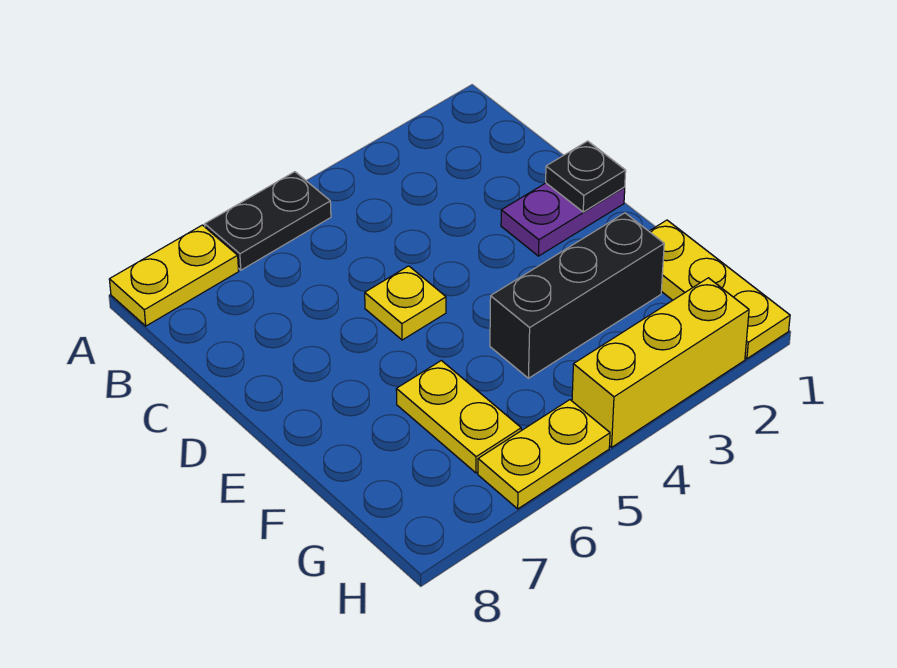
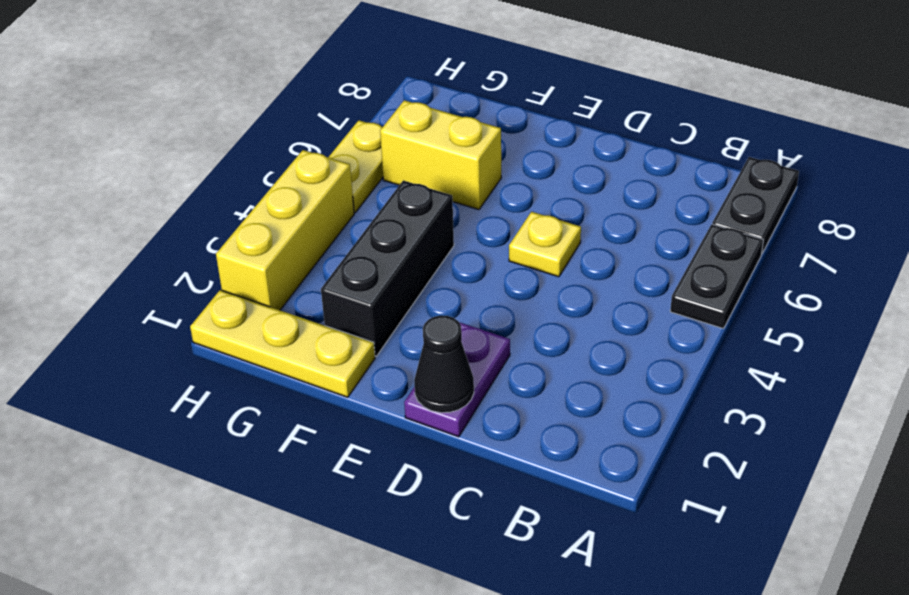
yellow plate A7:A8 level 1 -> black plate A7:A8 level 1
black plate D1 level 2 -> black cone D1 level 2
yellow plate F6:G6 level 1 -> yellow brick F6:G6 level 1

